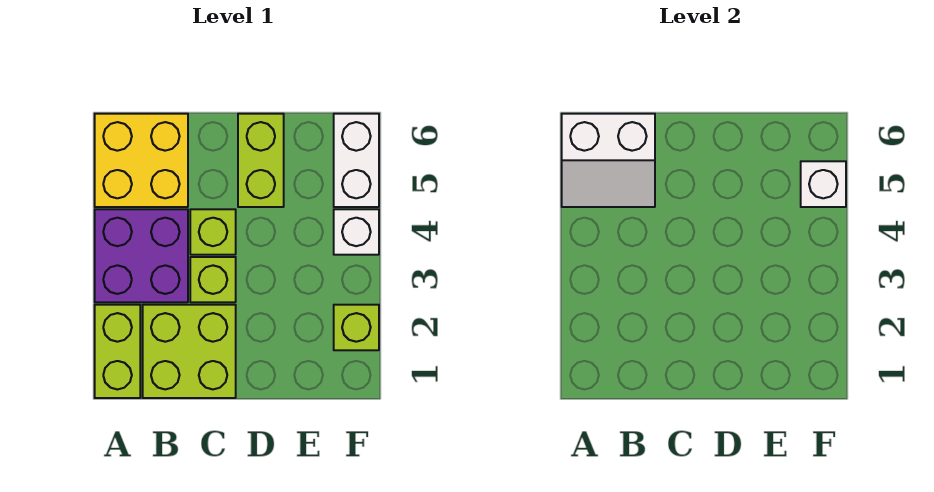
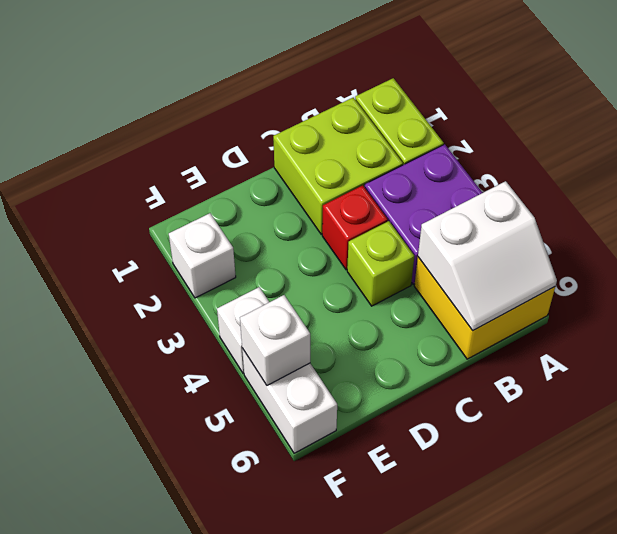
white slope A5:B6 level 2 top 6 -> white slope A5:B6 level 2 top 5
lime brick C3 level 1 -> red brick C3 level 1
lime brick D5:D6 level 1 -> none
lime brick F2 level 1 -> white brick F2 level 1

